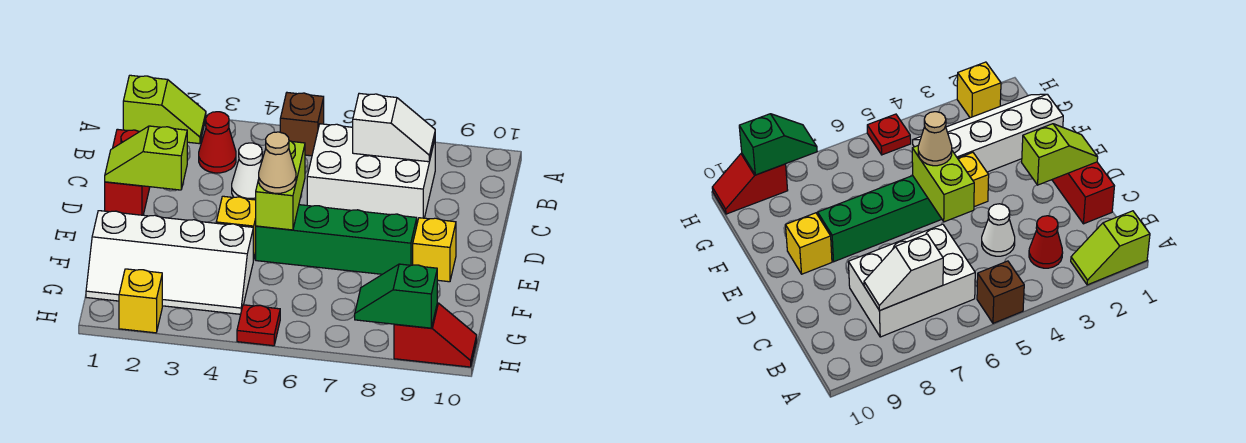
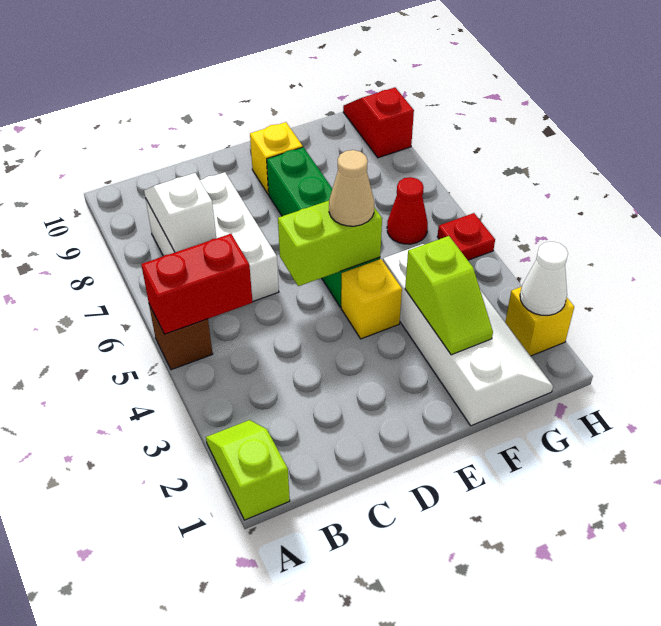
red cone B3 level 1 -> red cone G6 level 1
red brick C1:D1 level 1 -> red brick A5:B5 level 2
white cone C4 level 1 -> white cone H2 level 2
lime slope D1:D2 level 2 top 2 -> lime slope F2:F3 level 2 top 3
green slope H8:H9 level 2 top 9 -> none

